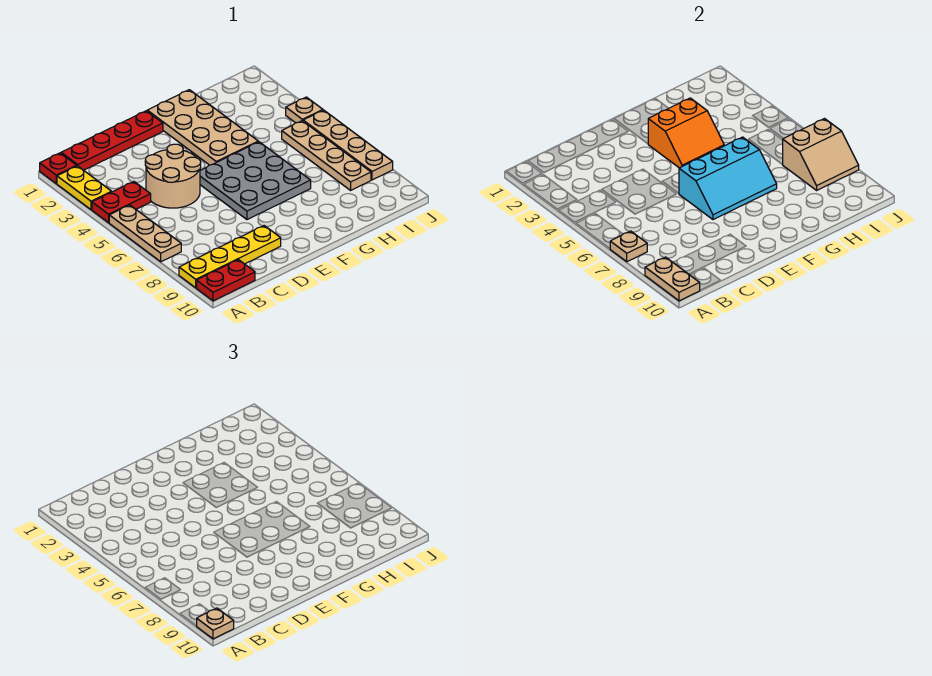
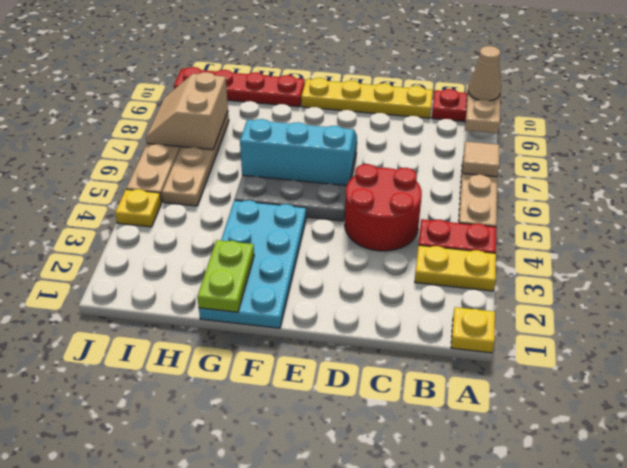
red plate A1 level 1 -> yellow plate A1 level 1
yellow plate A2:A3 level 1 -> yellow plate A3:B3 level 1
tan plate A7 level 2 -> tan tile A7 level 2
yellow plate A9:D9 level 1 -> yellow plate C10:F10 level 1
tan plate A10 level 3 -> tan cone A10 level 3
red plate B1:E1 level 1 -> red plate G10:J10 level 1
tan round brick C4:D5 level 1 -> red round brick C4:D5 level 1
tan plate F1:G4 level 1 -> cyan plate F1:G4 level 1
orange slope F3:G4 level 2 top 3 -> none
none -> lime plate G1:G2 level 2
tan slope I7:J8 level 2 top 7 -> tan slope I7:J8 level 2 top I
tan plate J4 level 1 -> yellow plate J4 level 1

